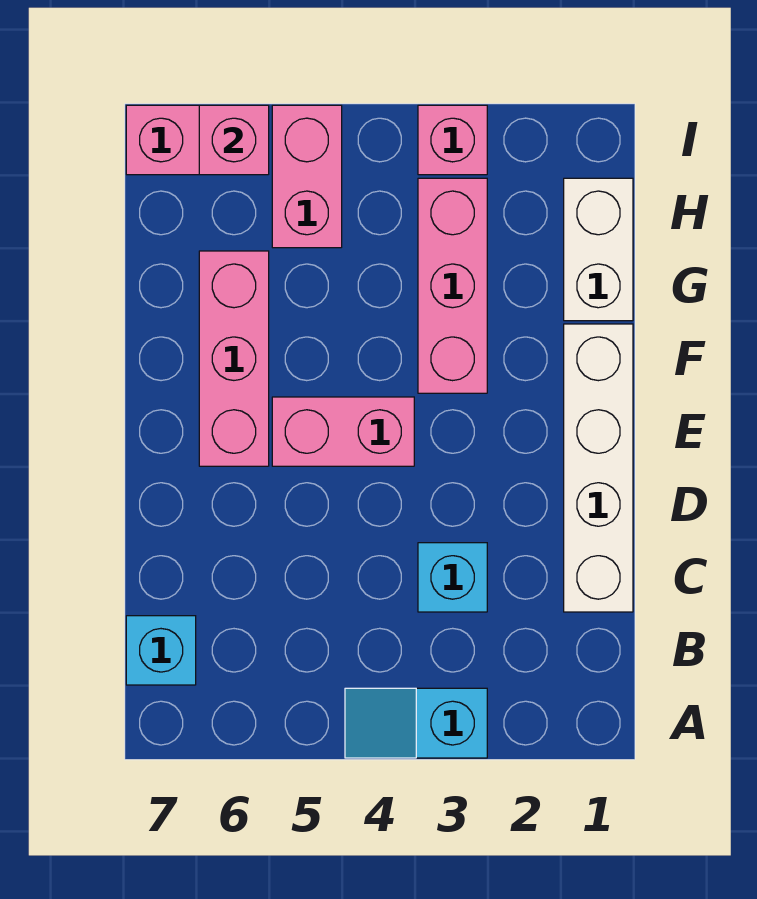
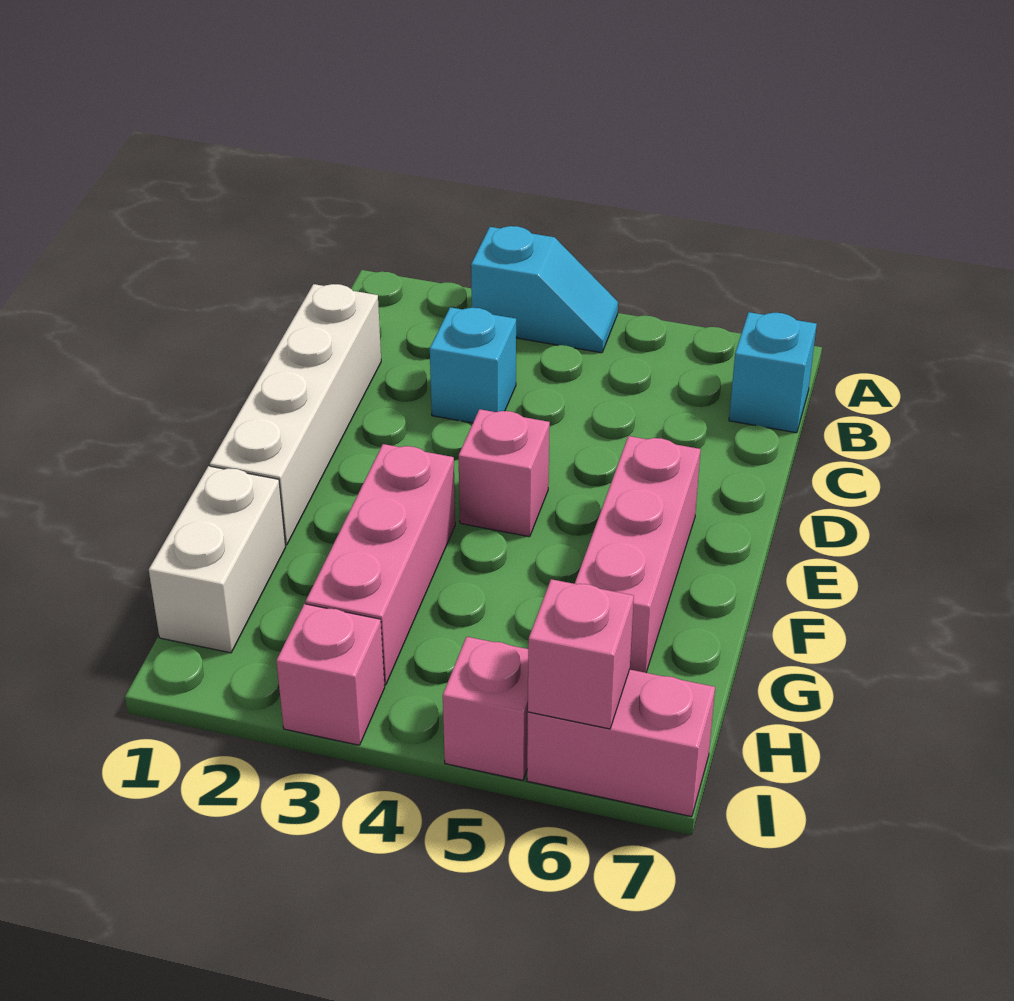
pink brick E4:E5 level 1 -> pink brick E4 level 1
pink brick H5:I5 level 1 -> pink brick I5 level 1

